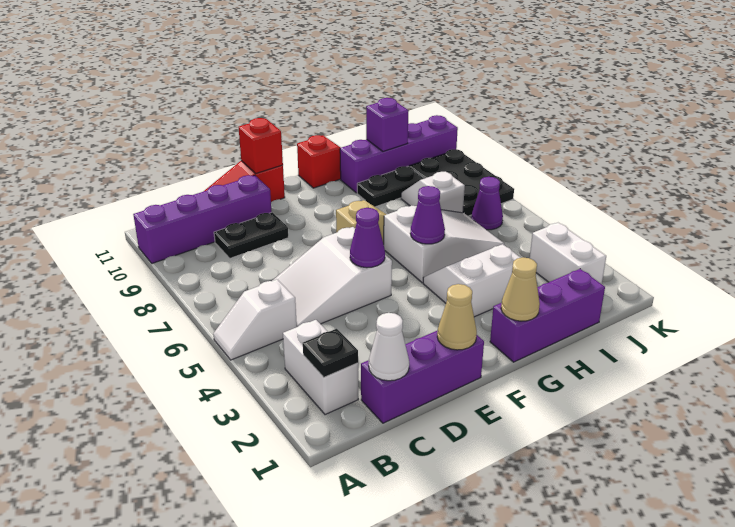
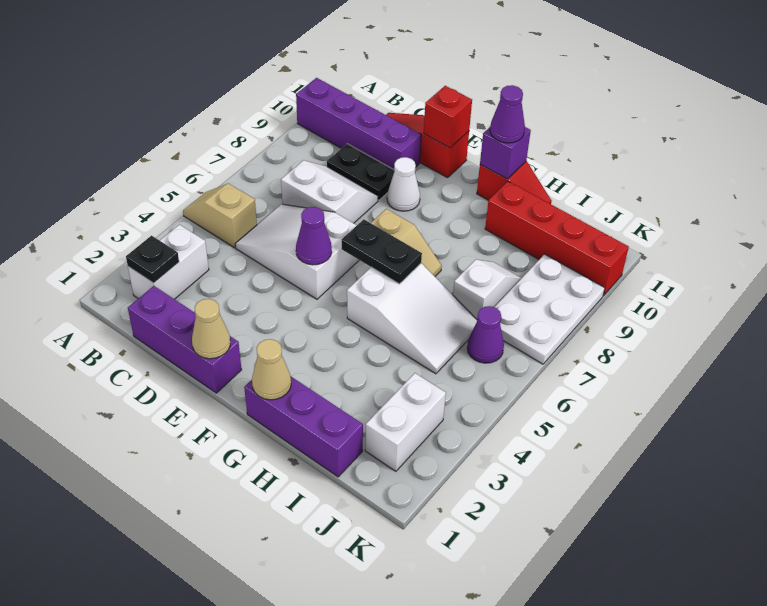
white slope A5:B5 level 1 top B -> tan slope A5:B5 level 1 top B
white cone C1 level 2 -> white cone E9 level 1
white slope G3:H4 level 1 top 3 -> white slope C7:D8 level 1 top 7
purple cone G5 level 2 -> purple cone G11 level 3
black plate H9:I9 level 1 -> black plate F6:G6 level 2
purple brick H10:K10 level 1 -> red brick H10:K10 level 1
purple brick I10 level 2 -> purple brick G11 level 2
black plate J7:K9 level 1 -> white plate J7:K9 level 1

